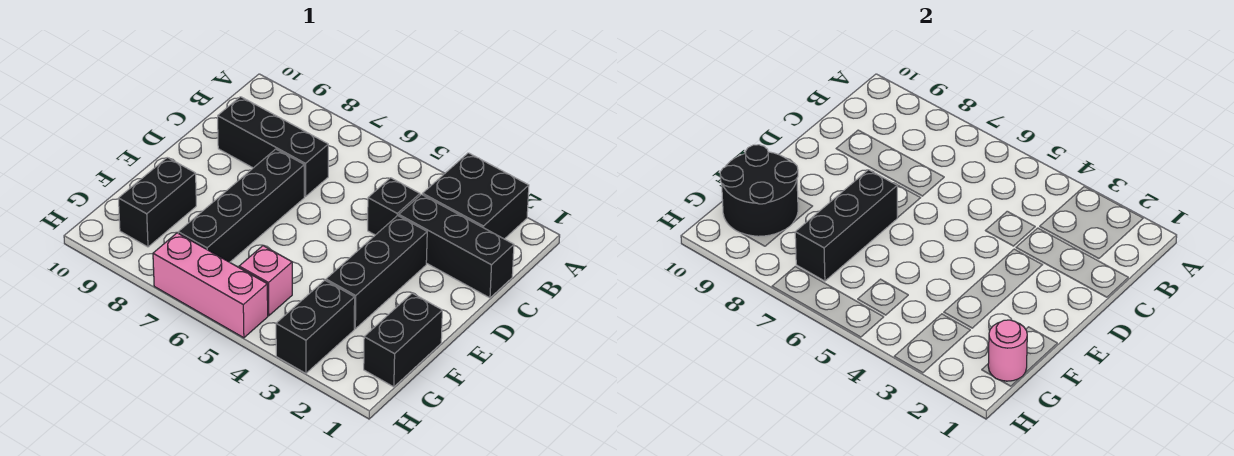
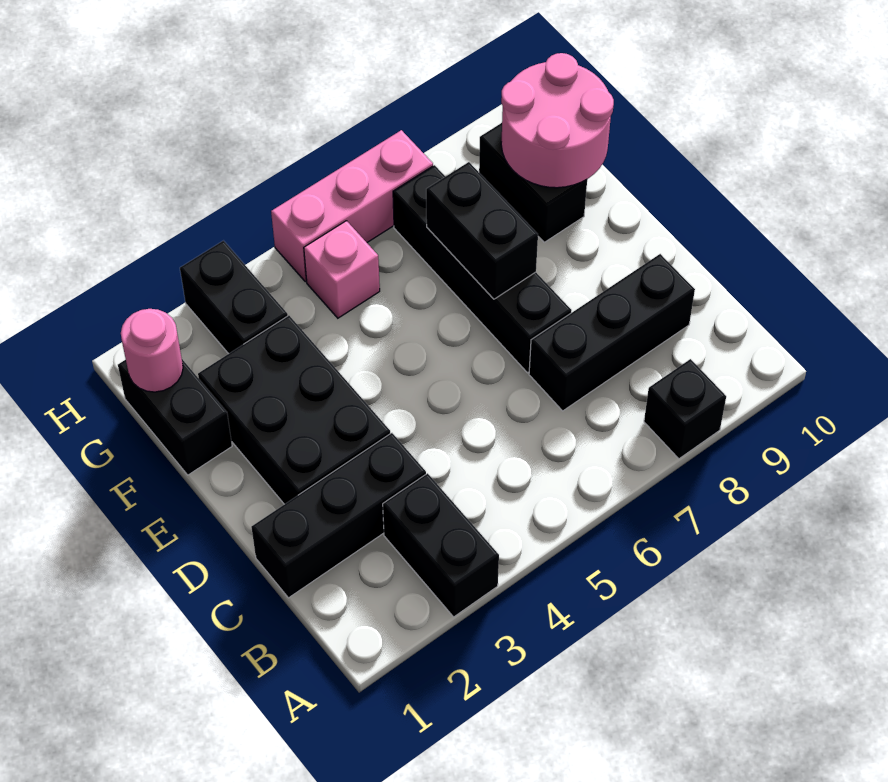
black brick A2:B3 level 1 -> black brick A3:B3 level 1
black brick C4 level 1 -> black brick A8 level 1
black brick D3:F3 level 1 -> black brick D2:F3 level 1
black brick E7:G7 level 2 -> black brick E7:F7 level 2
black round brick F9:G10 level 2 -> pink round brick F9:G10 level 2

